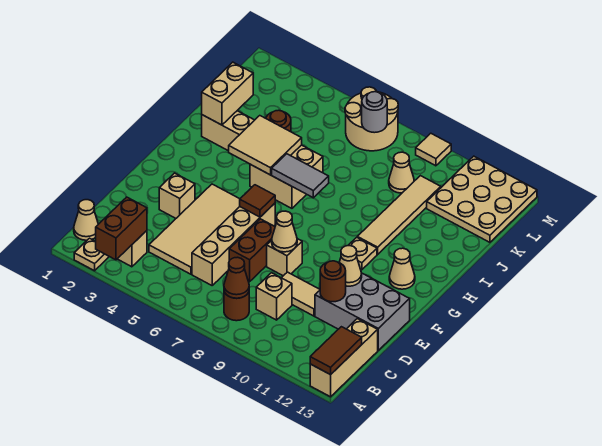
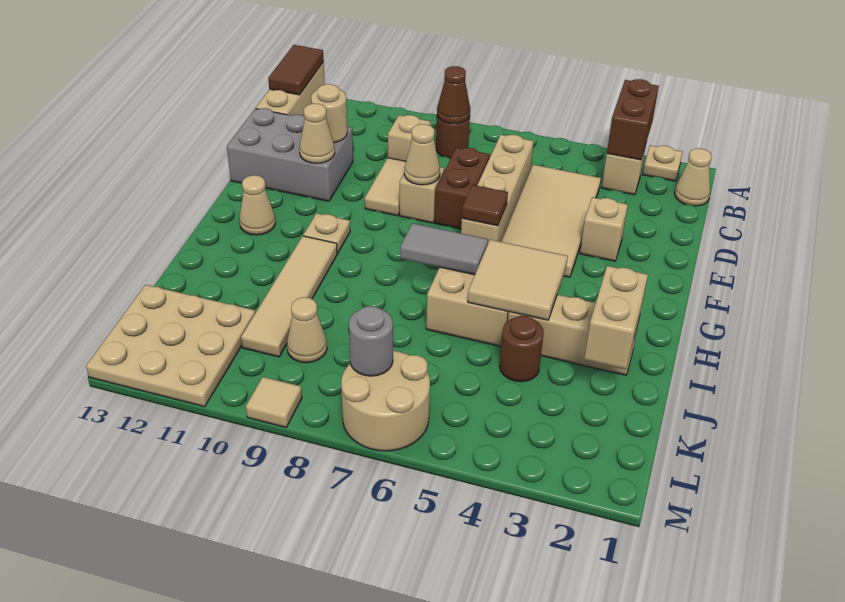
tan tile D9:D10 level 1 -> tan tile D9:E9 level 1
brown round brick D11 level 2 -> tan round brick D11 level 2

